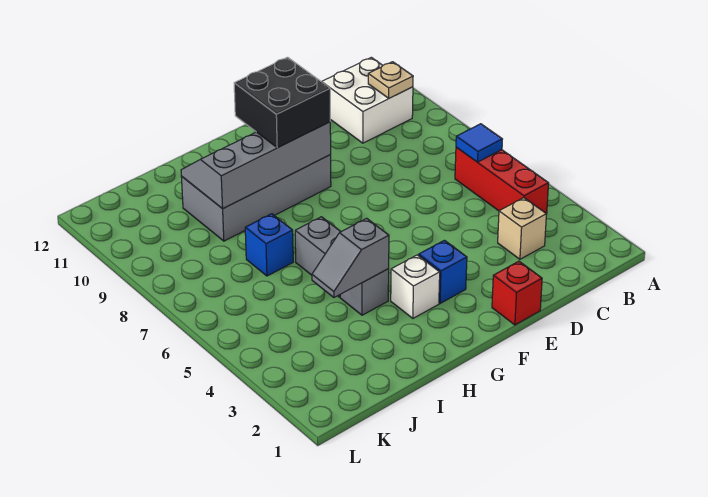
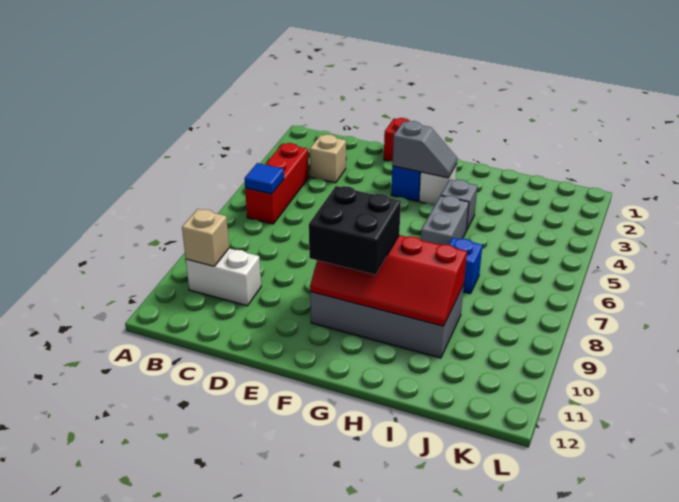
white brick B10:C11 level 1 -> white brick B10:C10 level 1
tan plate B10 level 2 -> tan brick B10 level 2
grey slope F9:I10 level 2 top 9 -> red slope F9:I10 level 2 top 9
grey slope H4:I4 level 2 top H -> grey slope F3:G3 level 2 top F

